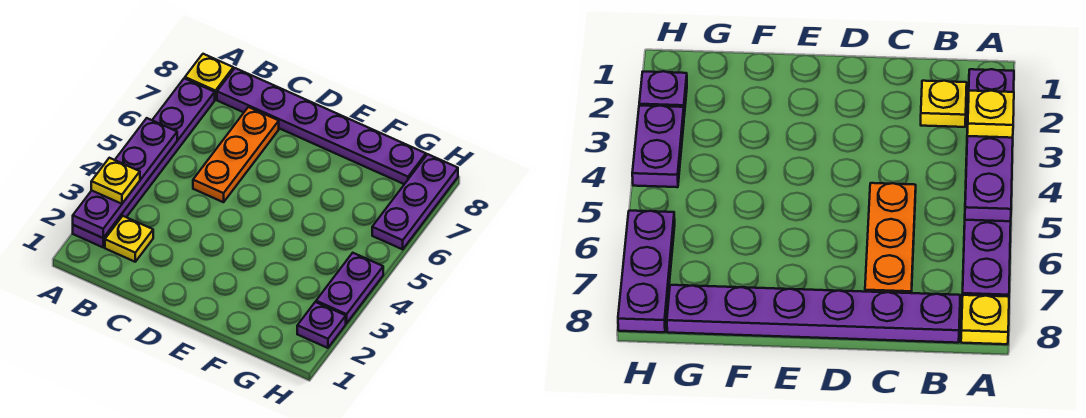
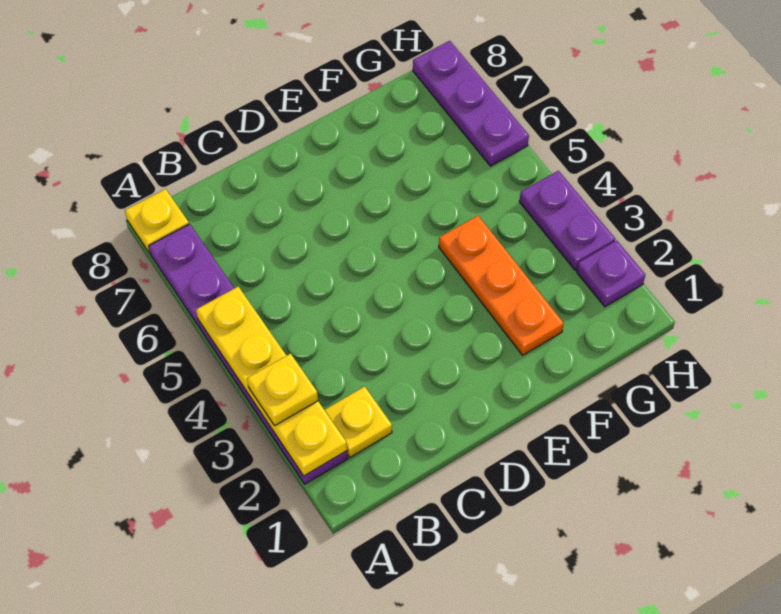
purple plate A2:A5 level 2 -> yellow plate A2:A5 level 2
purple plate B8:G8 level 1 -> none
orange plate C5:C7 level 1 -> orange plate F2:F4 level 1

